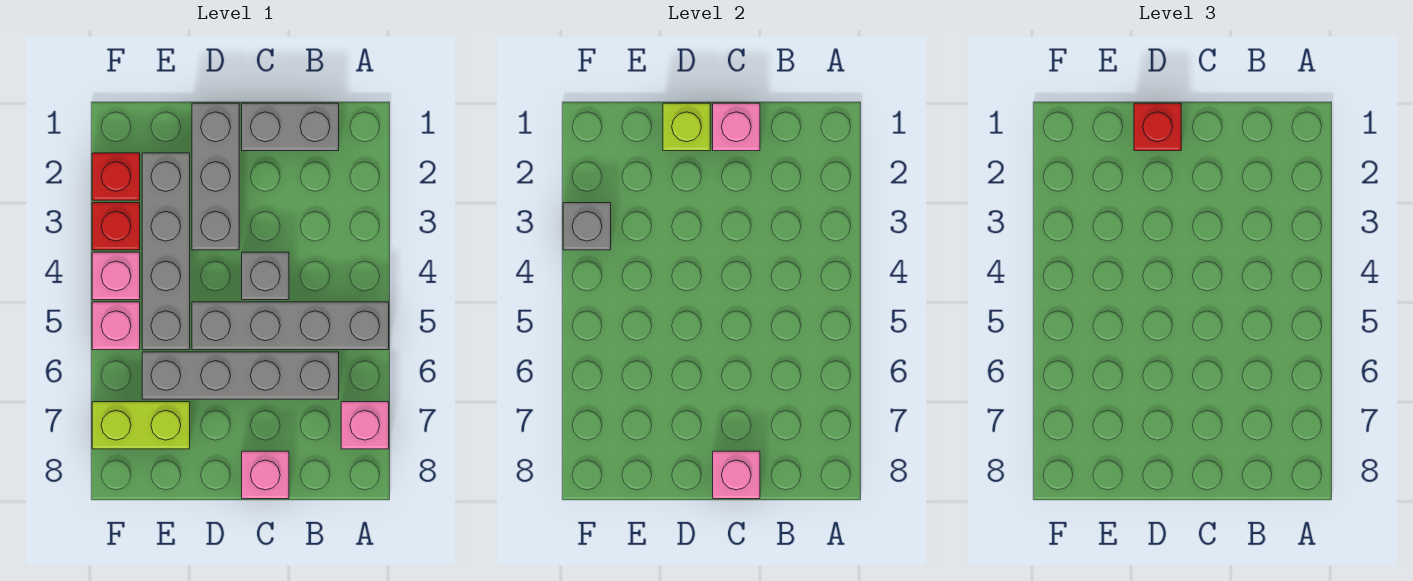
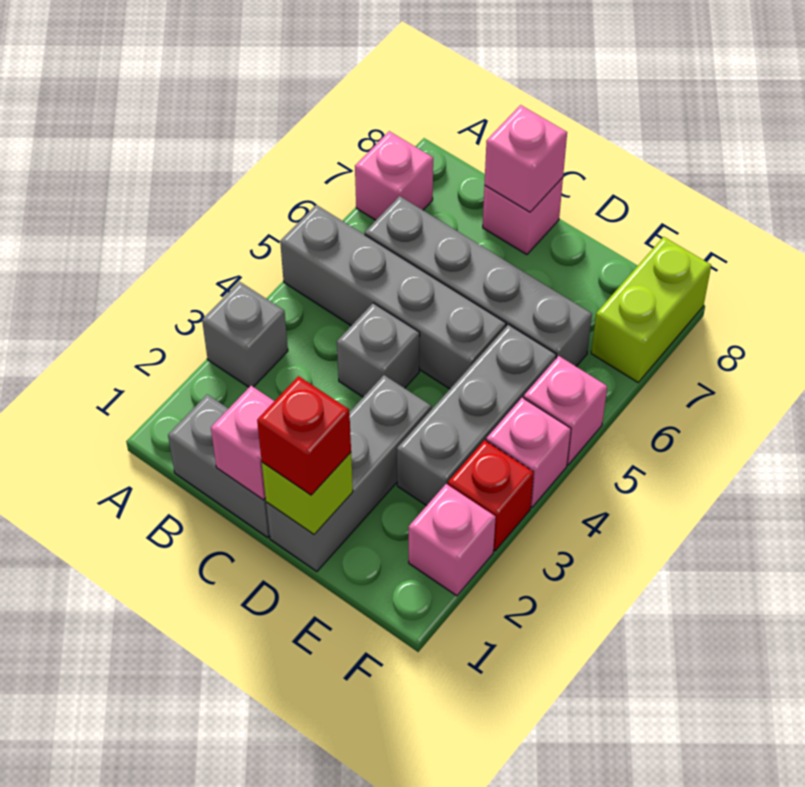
grey brick E2:E5 level 1 -> grey brick E3:E5 level 1
lime brick E7:F7 level 1 -> lime brick F7:F8 level 1
red brick F2 level 1 -> pink brick F2 level 1
grey brick F3 level 2 -> grey brick A3 level 1

